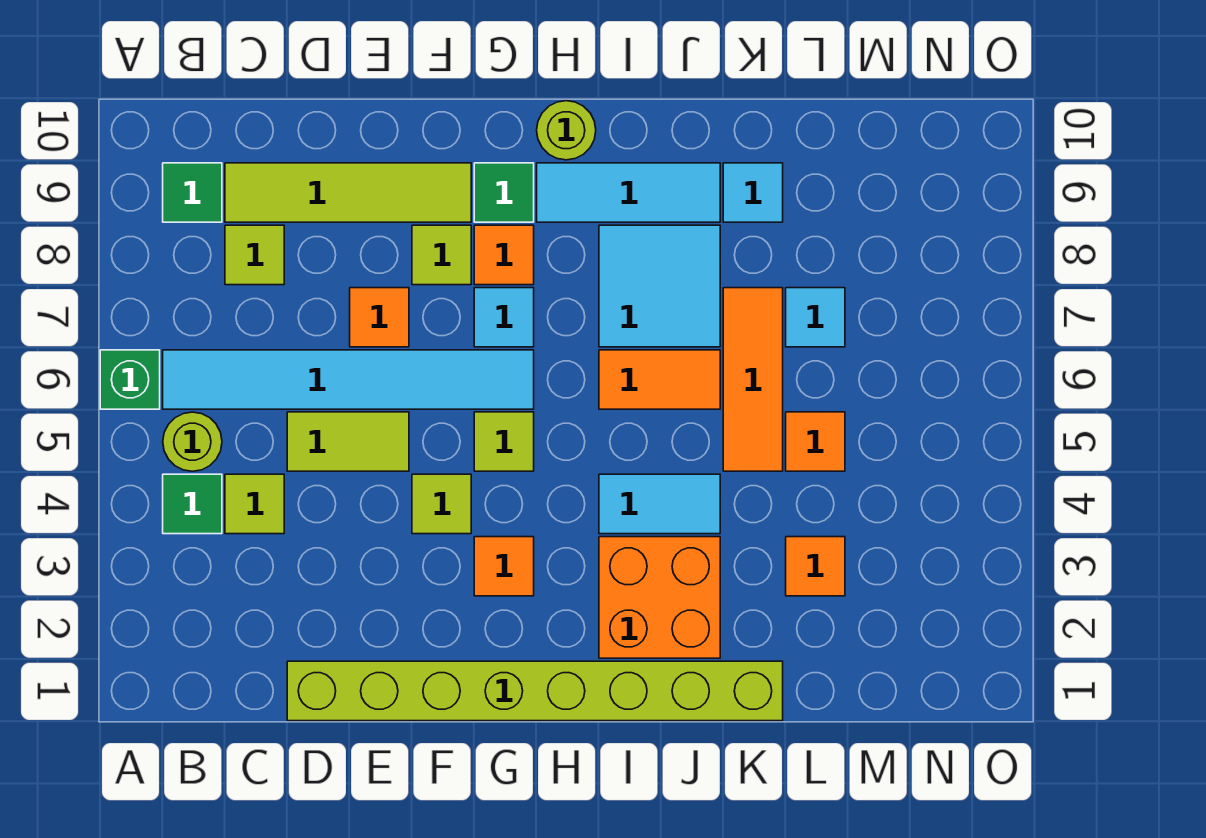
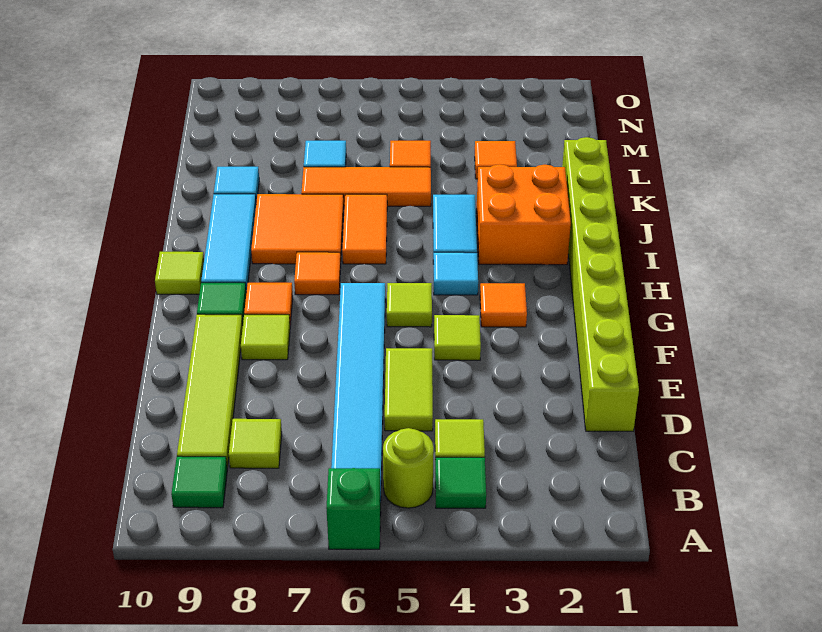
orange tile E7 level 1 -> orange tile H7 level 1
cyan tile G7 level 1 -> cyan tile H4 level 1
lime round brick H10 level 1 -> lime tile H10 level 1
cyan tile I7:J8 level 1 -> orange tile I7:J8 level 1

